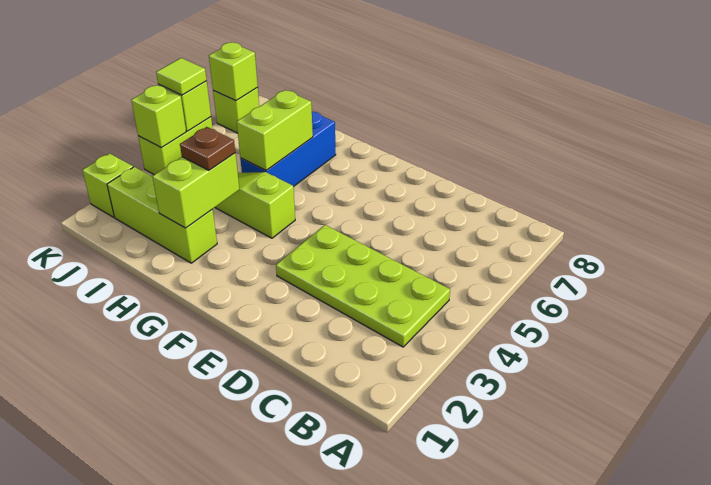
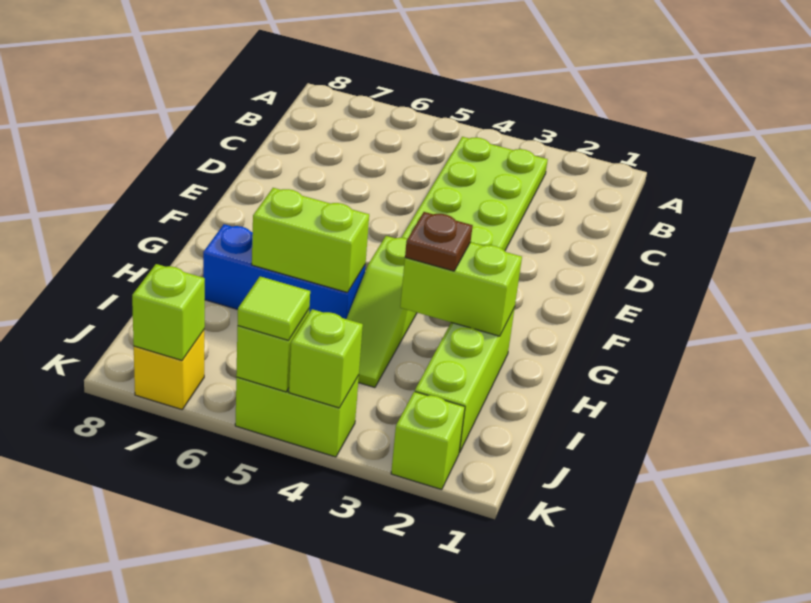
lime brick K7 level 1 -> yellow brick K7 level 1

